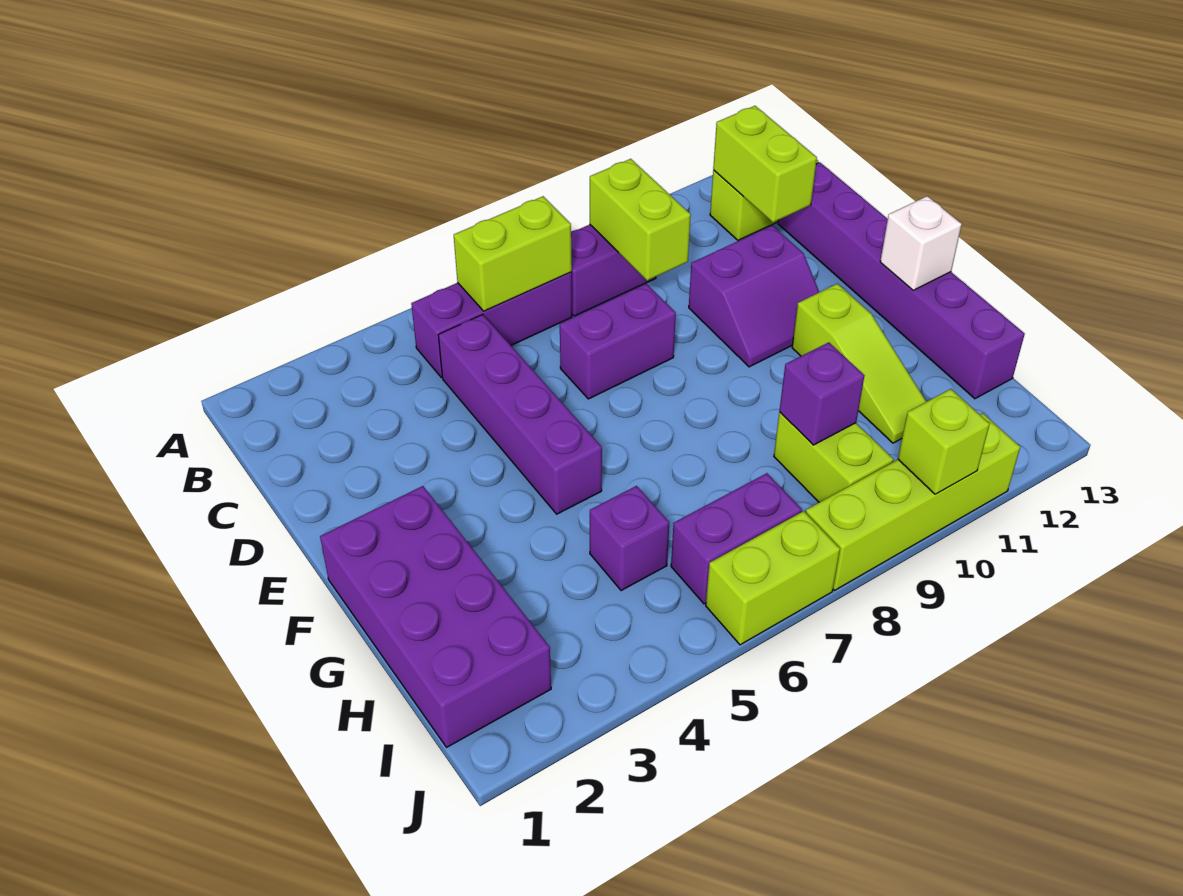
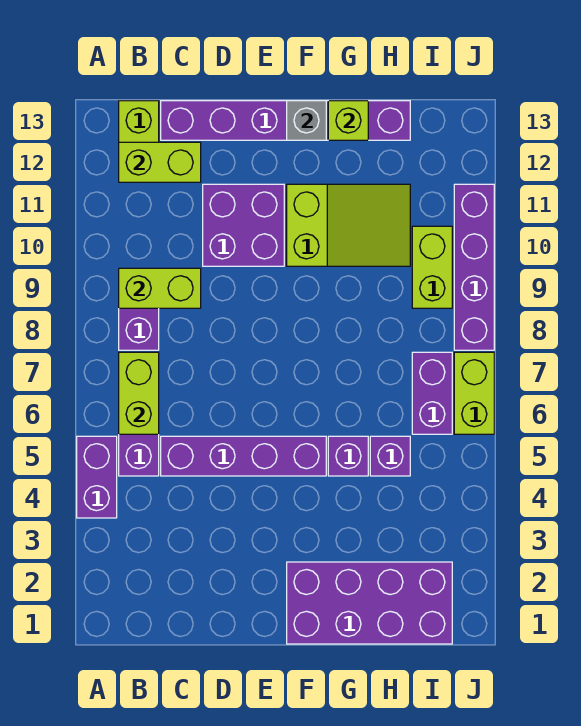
purple brick D7:D8 level 1 -> purple brick A4:A5 level 1
purple slope D10:E11 level 1 top D -> purple brick D10:E11 level 1
lime slope F11:H11 level 1 top F -> lime slope F10:H11 level 1 top F
white brick F13 level 2 -> grey brick F13 level 2
lime brick H9:I9 level 1 -> lime brick I9:I10 level 1
purple brick H9 level 2 -> purple brick G5 level 1
lime brick J8:J11 level 1 -> purple brick J8:J11 level 1
lime brick J10 level 2 -> lime brick G13 level 2

